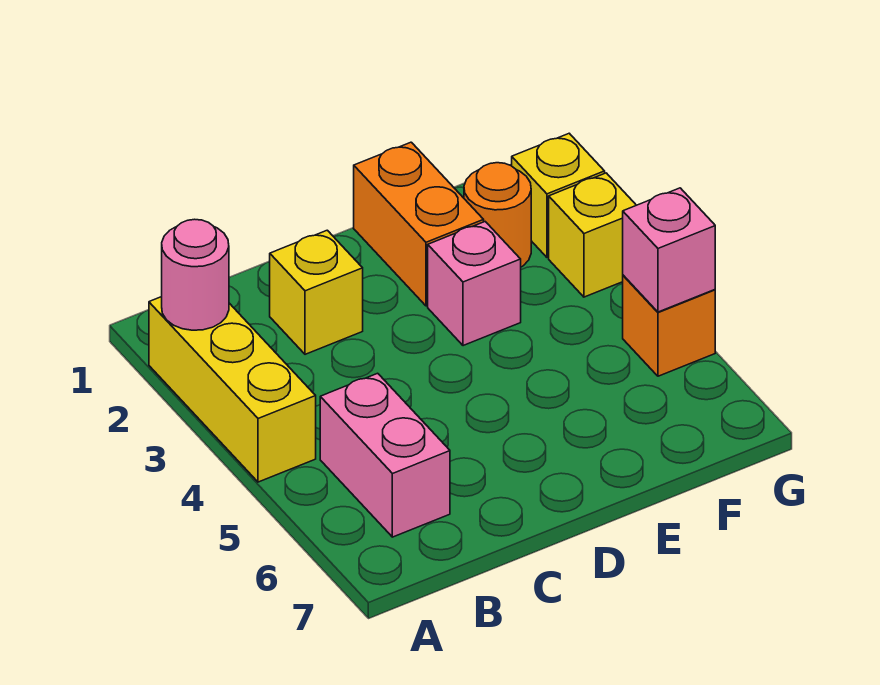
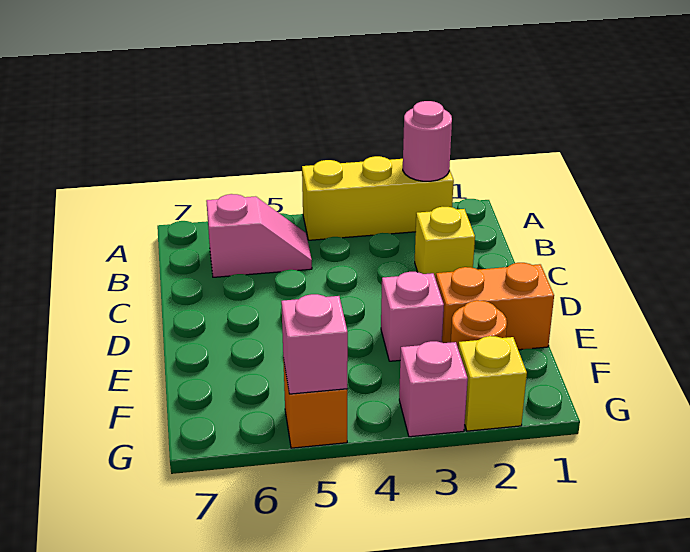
pink brick B5:B6 level 1 -> pink slope B5:B6 level 1 top 6
yellow brick G3 level 1 -> pink brick G3 level 1

